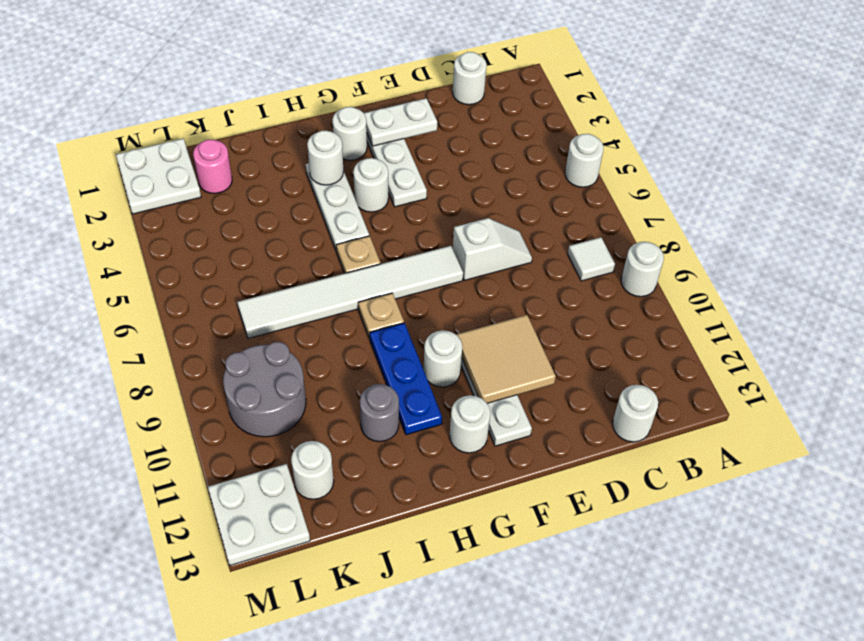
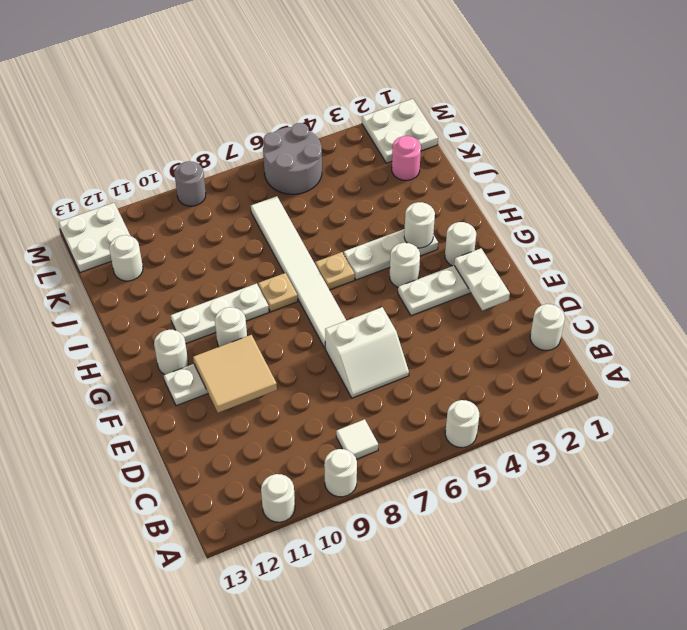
white round brick C13 level 1 -> white round brick A11 level 1
white slope D7:E7 level 1 top E -> white slope D6:E7 level 1 top E
blue plate H9:H11 level 1 -> white plate H9:H11 level 1
grey round brick I11 level 1 -> grey round brick M9 level 1
grey round brick K9:L10 level 1 -> grey round brick L5:M6 level 1

